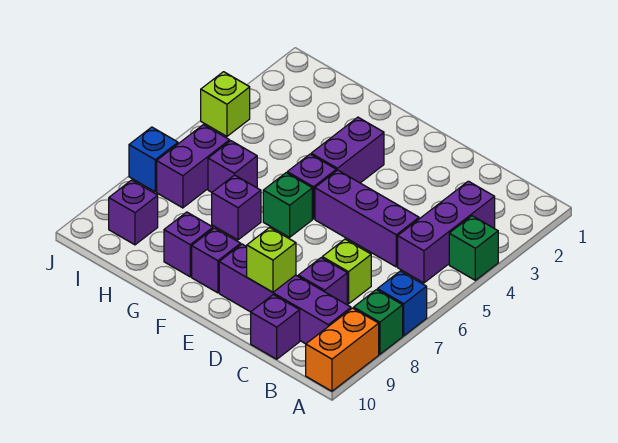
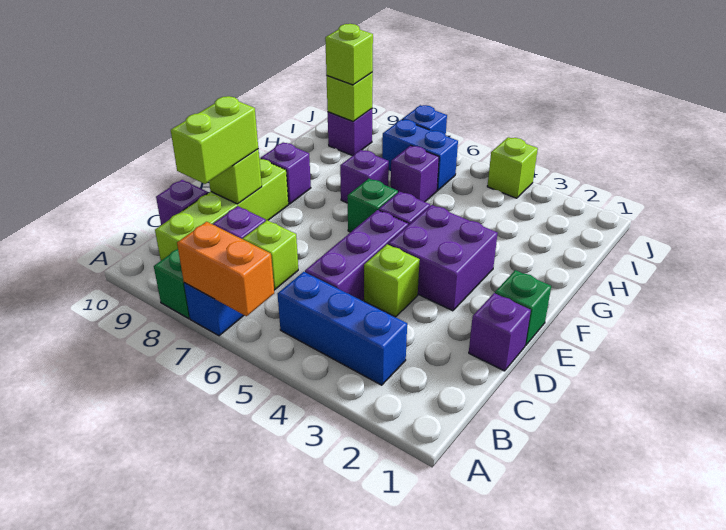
green brick A4 level 1 -> green brick E1 level 1
orange brick A9:A10 level 1 -> orange brick A6:A7 level 2
purple brick B3:B5 level 1 -> blue brick B3:B5 level 1
purple brick B9:E9 level 1 -> lime brick B9:E9 level 1
none -> lime brick C9:D9 level 3
none -> lime brick D4 level 1
purple brick F3:F4 level 1 -> purple brick E3:F4 level 1
purple brick G9 level 1 -> purple brick D1 level 1
purple brick I6:I7 level 1 -> blue brick I6:I7 level 1
none -> lime brick I9 level 2
none -> lime brick I9 level 3

